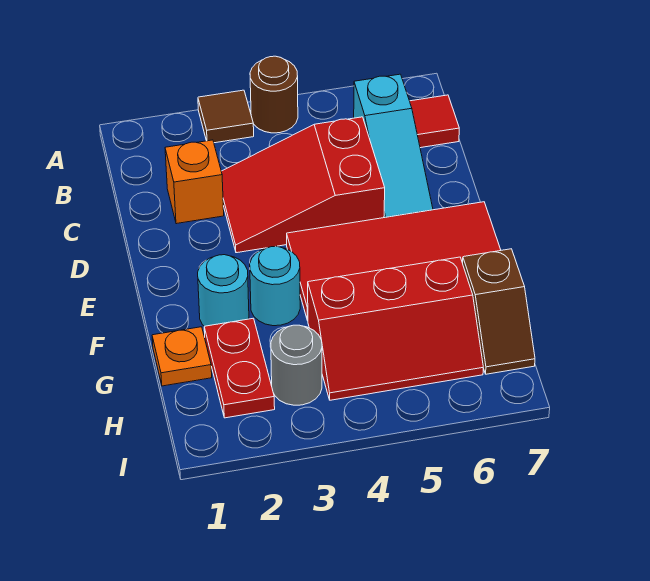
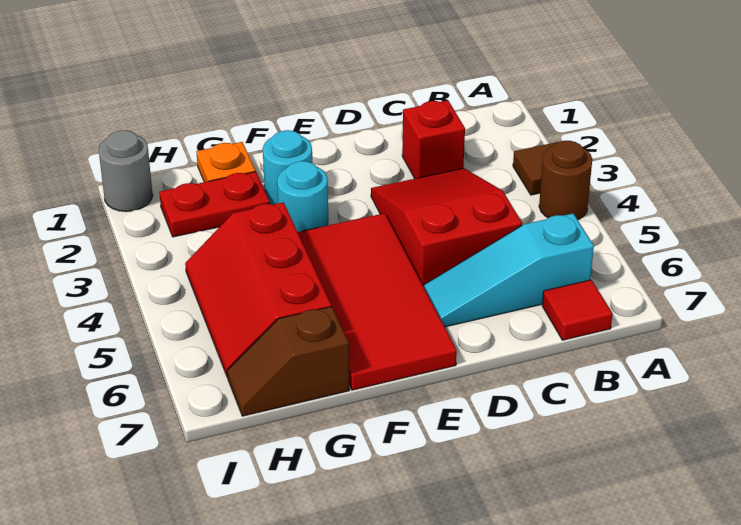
orange brick C2 level 1 -> red brick C2 level 1
grey round brick H3 level 1 -> grey round brick I1 level 1

